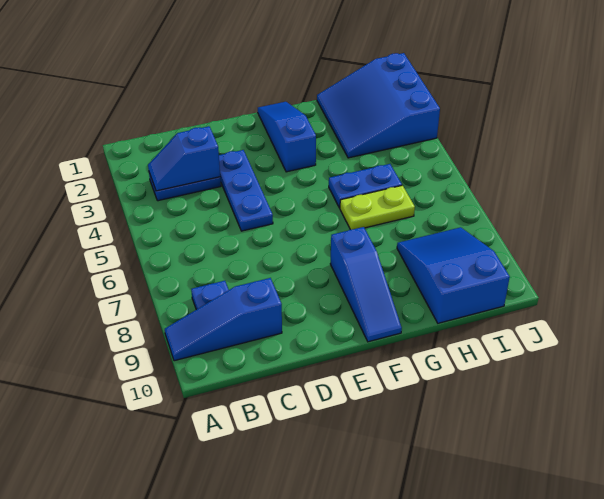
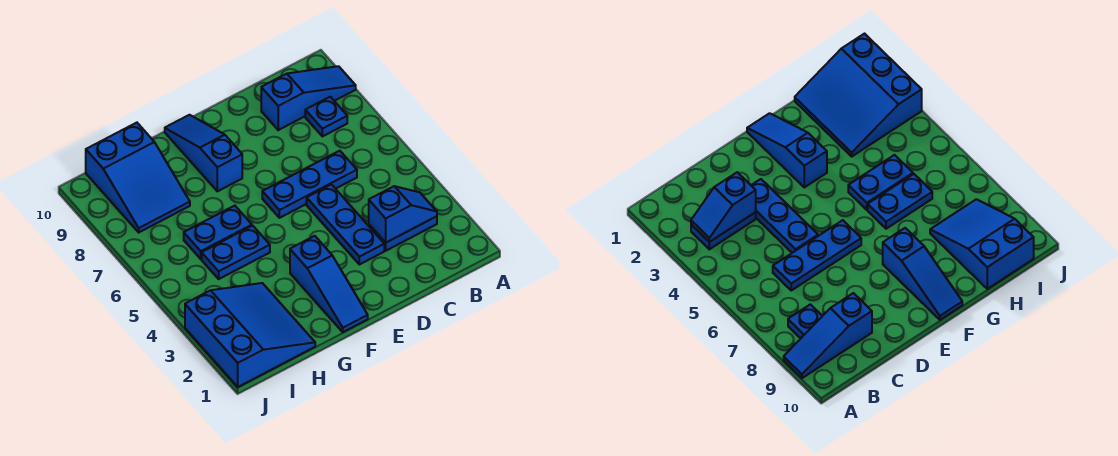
none -> blue plate C6:E6 level 1
lime plate G6:H6 level 1 -> blue plate G6:H6 level 1

